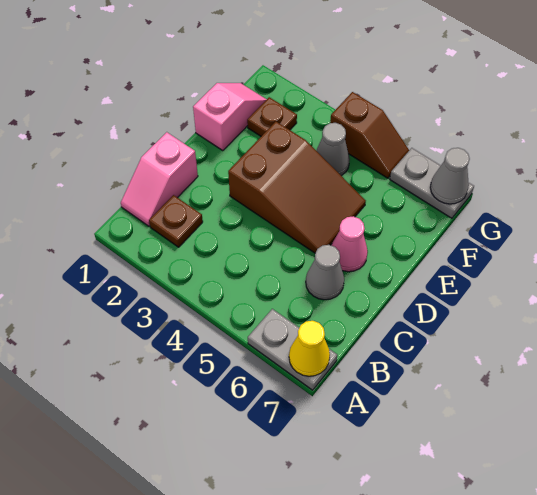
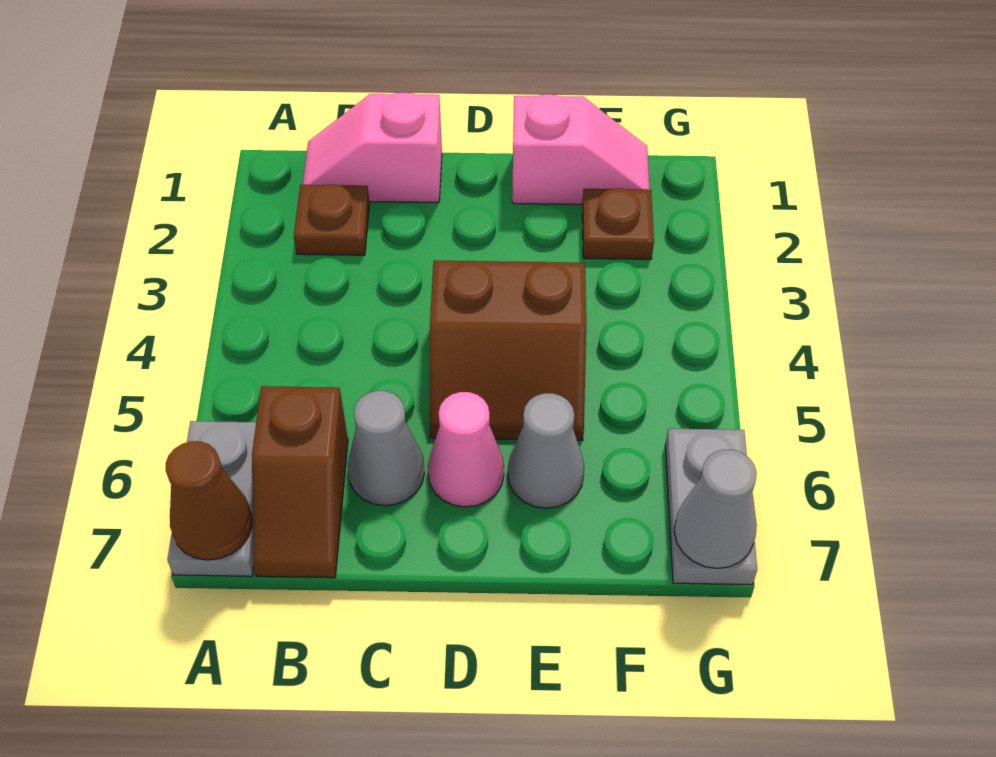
yellow cone A7 level 2 -> brown cone A7 level 2
brown slope D3:E5 level 1 top 3 -> brown slope D4:E5 level 1 top 4
grey cone F4 level 1 -> grey cone E6 level 1
brown slope G4:G5 level 1 top 4 -> brown slope B6:B7 level 1 top 6

